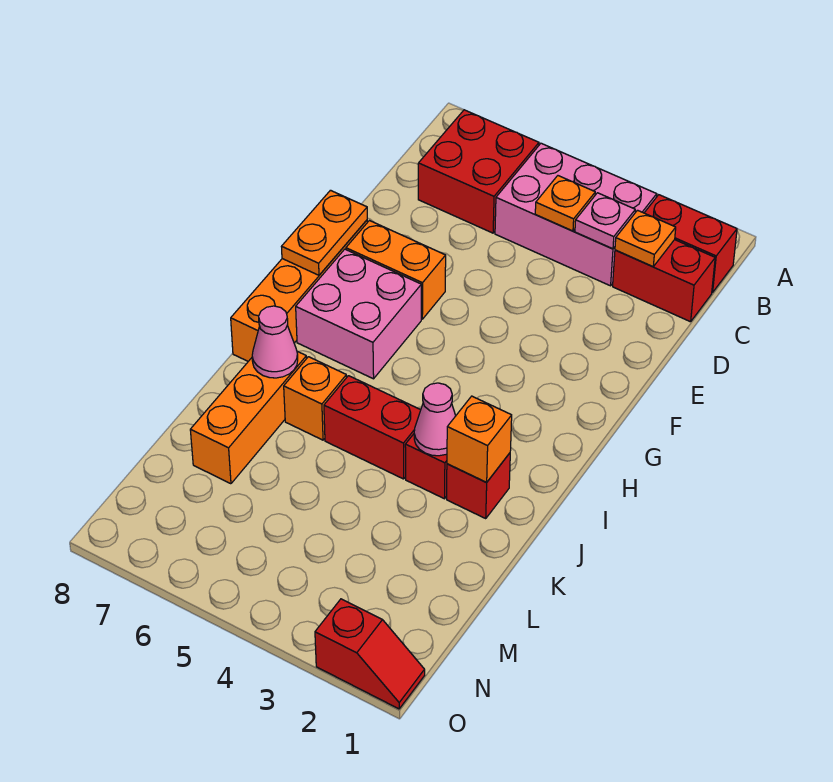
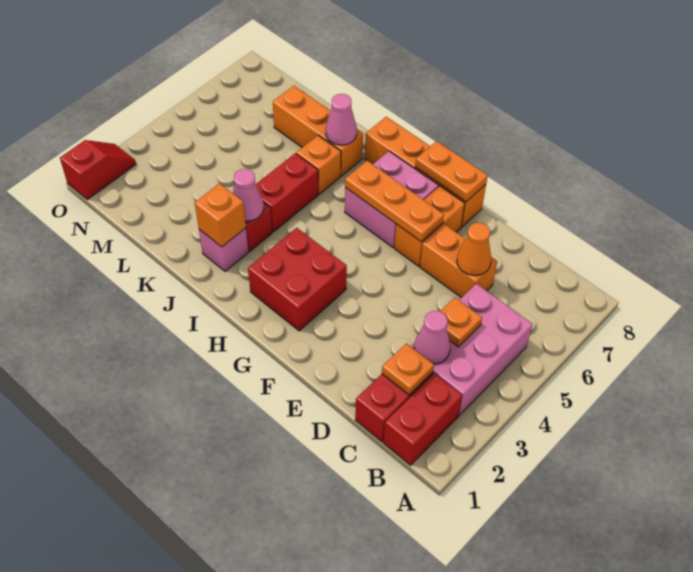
red brick B6:C7 level 1 -> red brick G2:H3 level 1
pink plate C3 level 2 -> pink cone C3 level 2
none -> orange brick D6:E6 level 1
none -> orange cone D6 level 2
none -> orange plate F6:H6 level 2
red brick J2 level 1 -> pink brick J2 level 1
red slope O1:O2 level 1 top 2 -> red slope O1:O2 level 1 top 1

